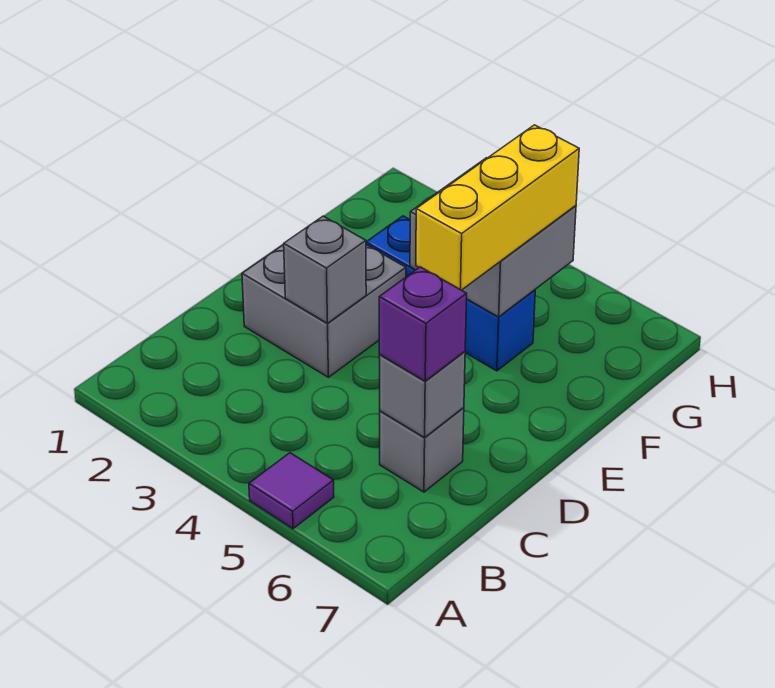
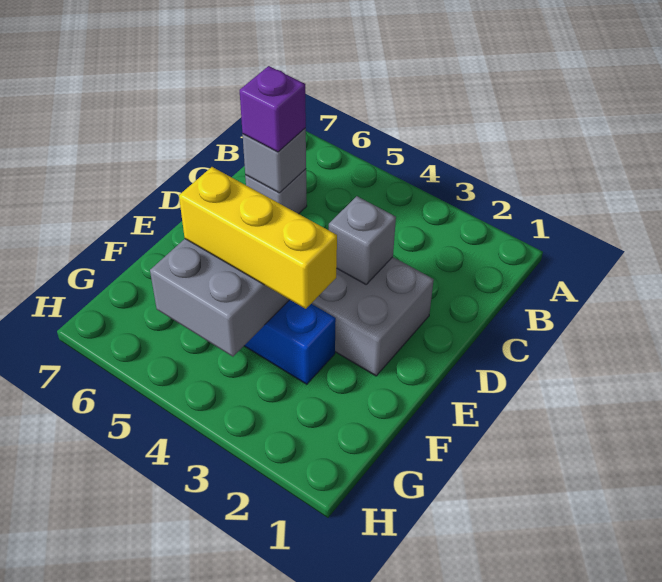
purple tile A5 level 1 -> none
yellow brick E5:G5 level 3 -> yellow brick F3:F5 level 3

